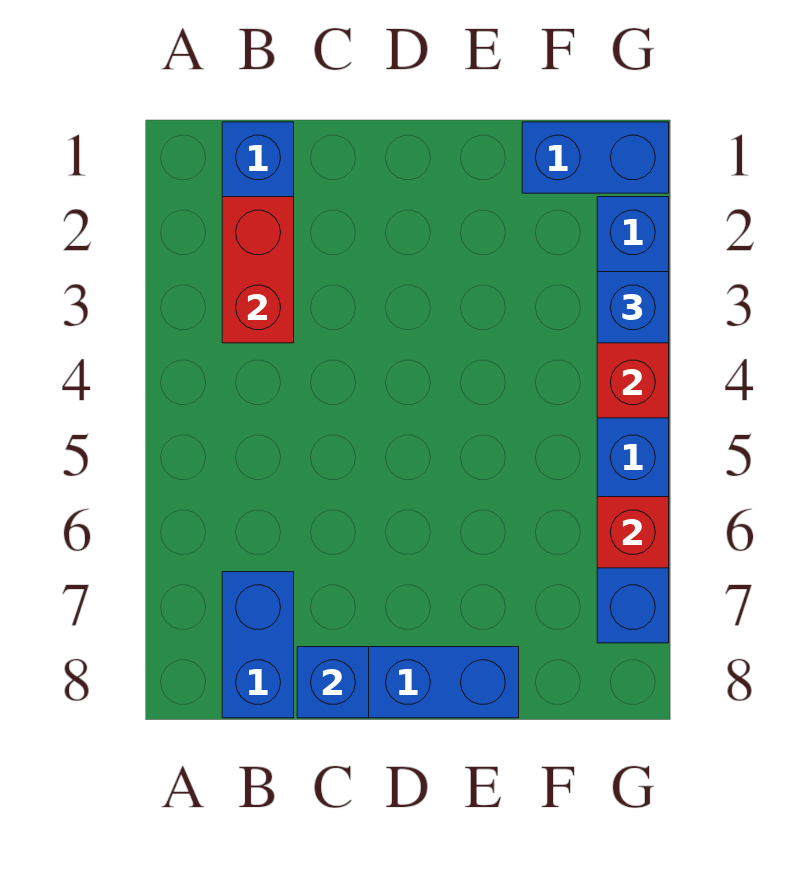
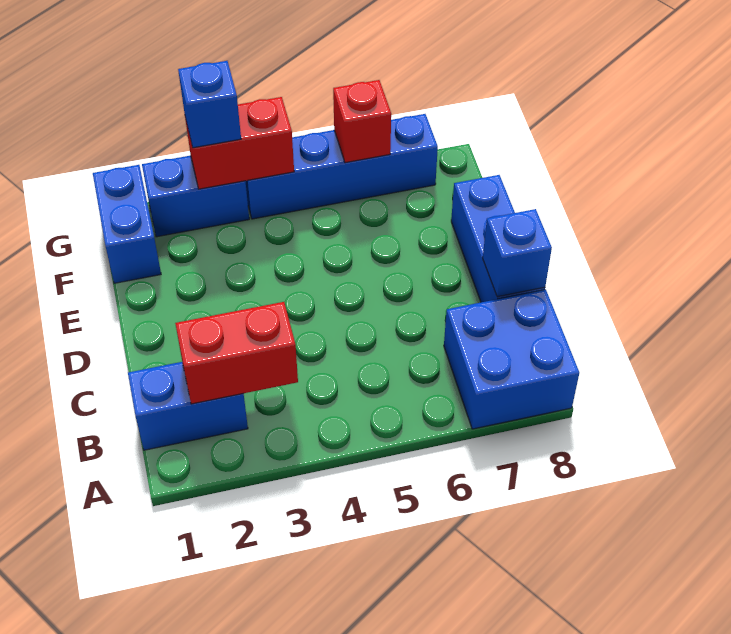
blue brick B7:B8 level 1 -> blue brick A7:B8 level 1

